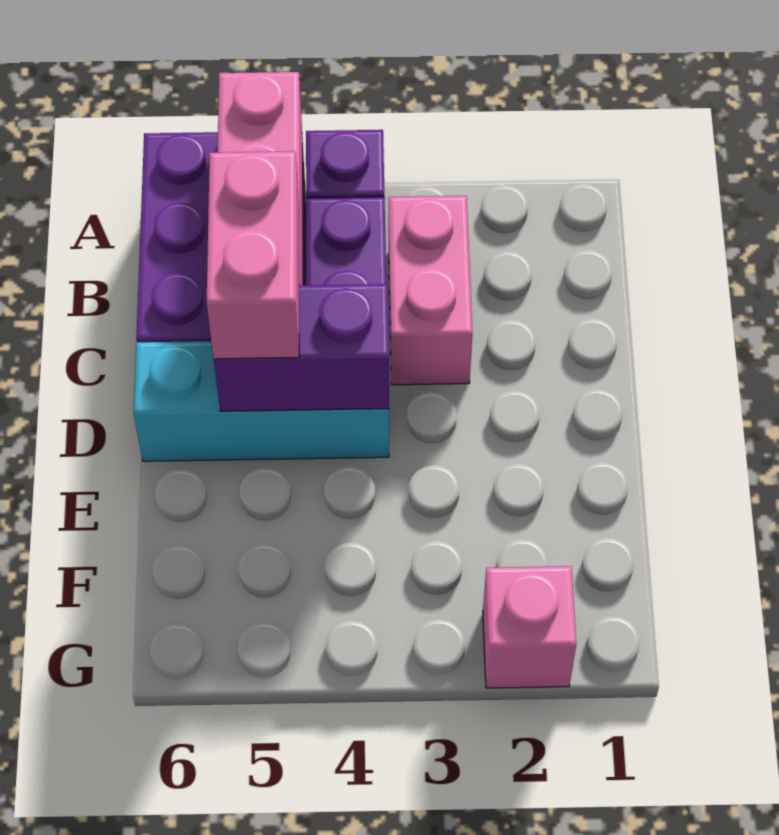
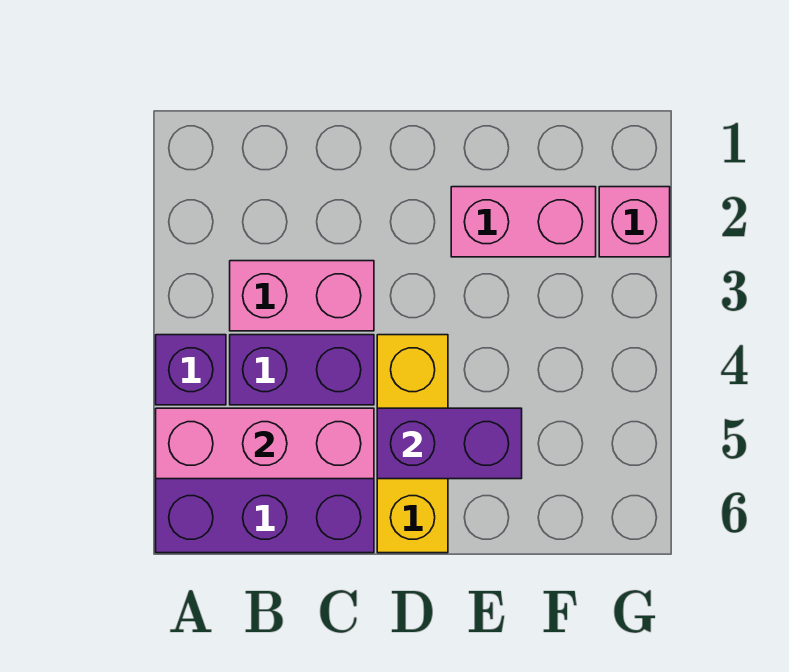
pink brick C5:D5 level 3 -> pink brick E2:F2 level 1
cyan brick D4:D6 level 1 -> yellow brick D4:D6 level 1
purple brick D4:D5 level 2 -> purple brick D5:E5 level 2

